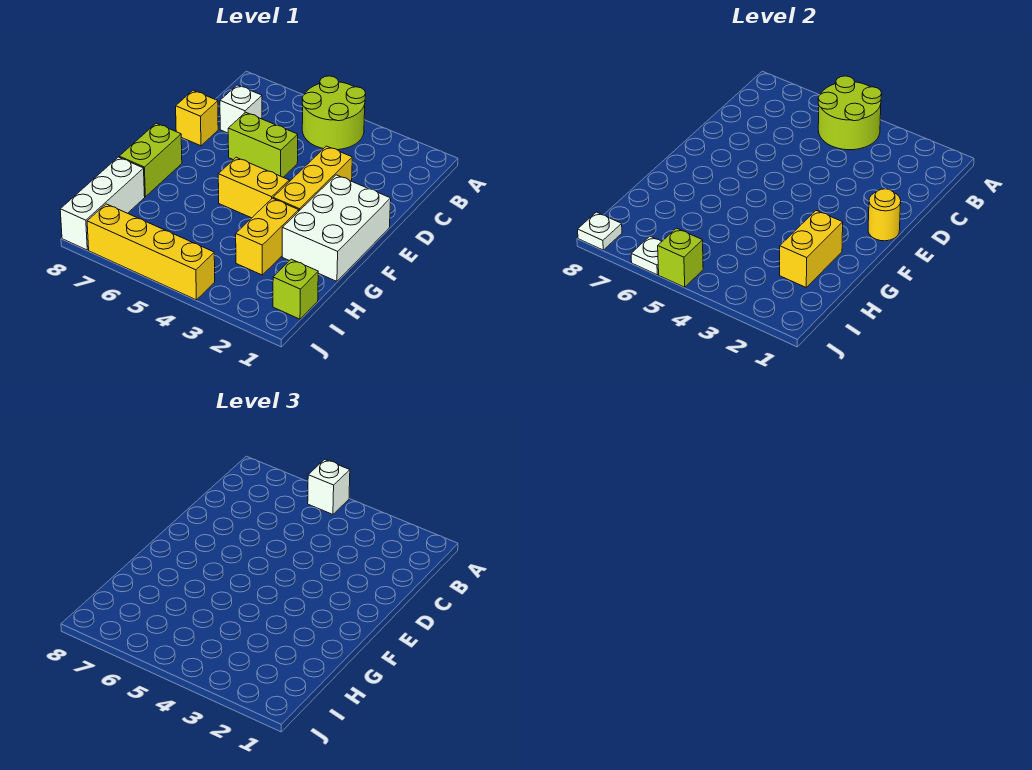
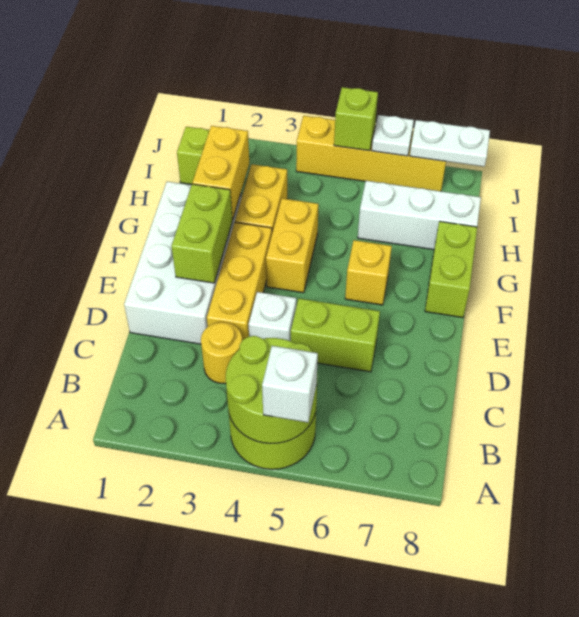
white brick C7 level 1 -> white brick D4 level 1
yellow brick D8 level 1 -> yellow brick F6 level 1
white brick E1:G2 level 1 -> white brick D1:G2 level 1
yellow round brick E1 level 2 -> yellow round brick C3 level 1
none -> lime brick E2:F2 level 2
yellow brick F4:F5 level 1 -> yellow brick F4:G4 level 1
white brick H8:J8 level 1 -> white brick H6:H8 level 1
white plate J8 level 2 -> white plate J7:J8 level 2

